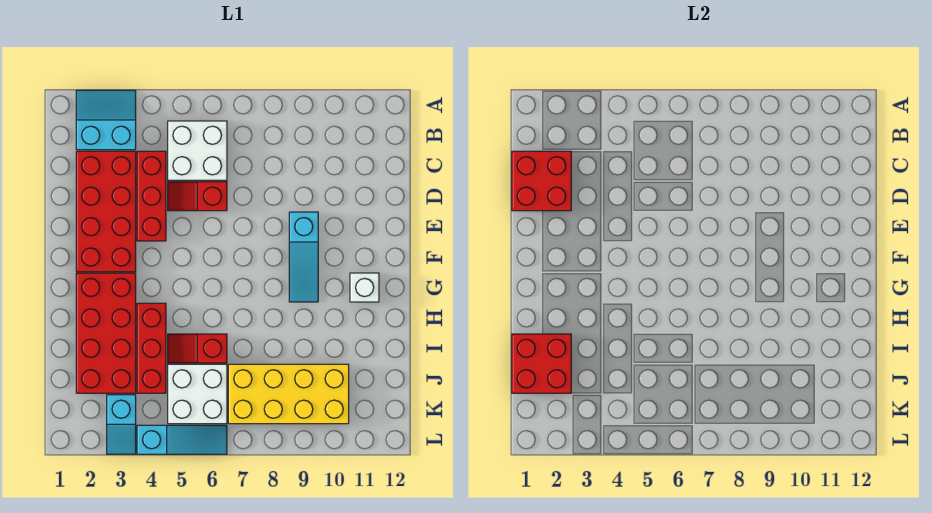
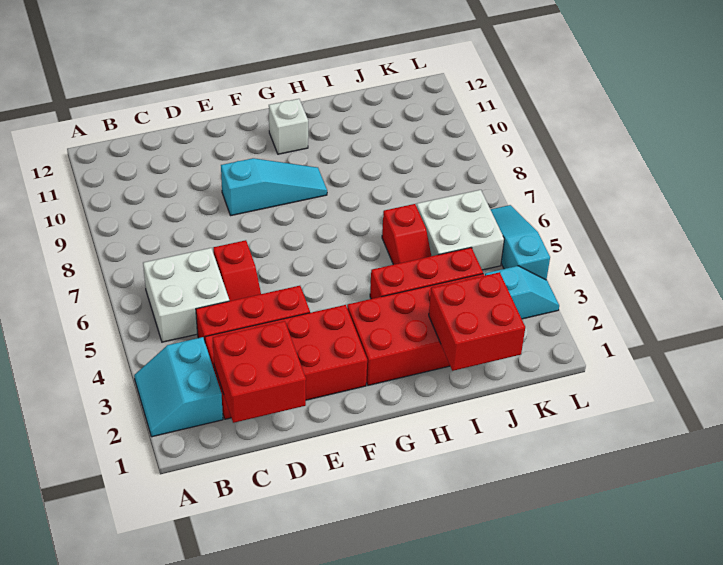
yellow brick J7:K10 level 1 -> none

